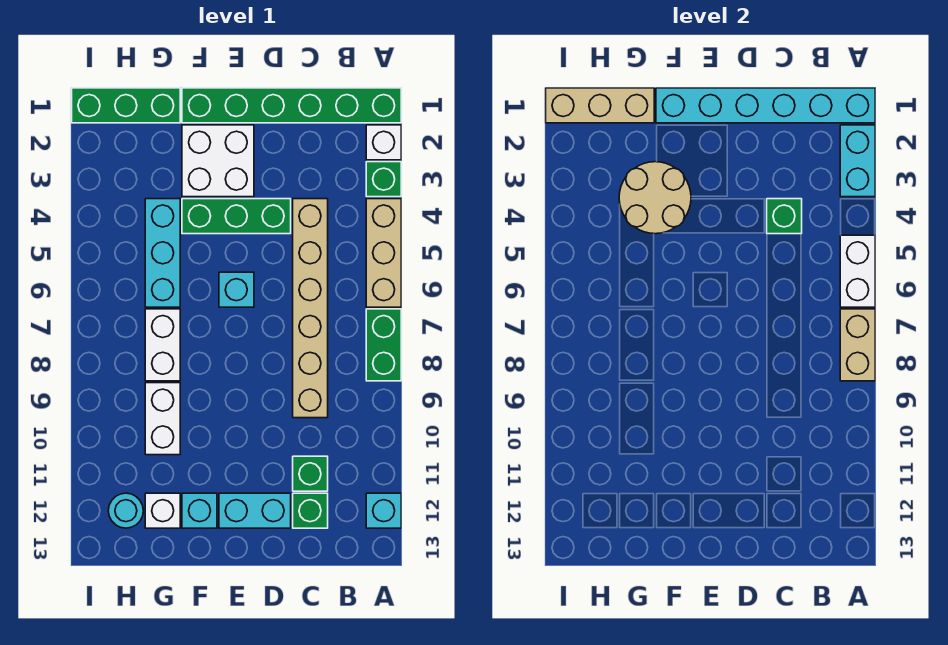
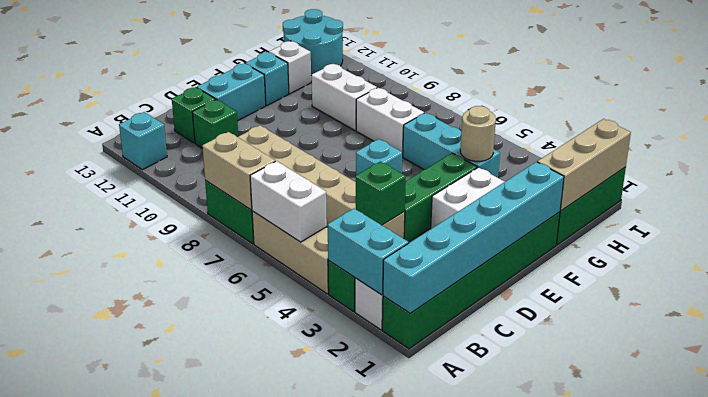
tan round brick F3:G4 level 2 -> tan round brick G4 level 2
cyan round brick H12 level 1 -> cyan round brick H12:I13 level 1

